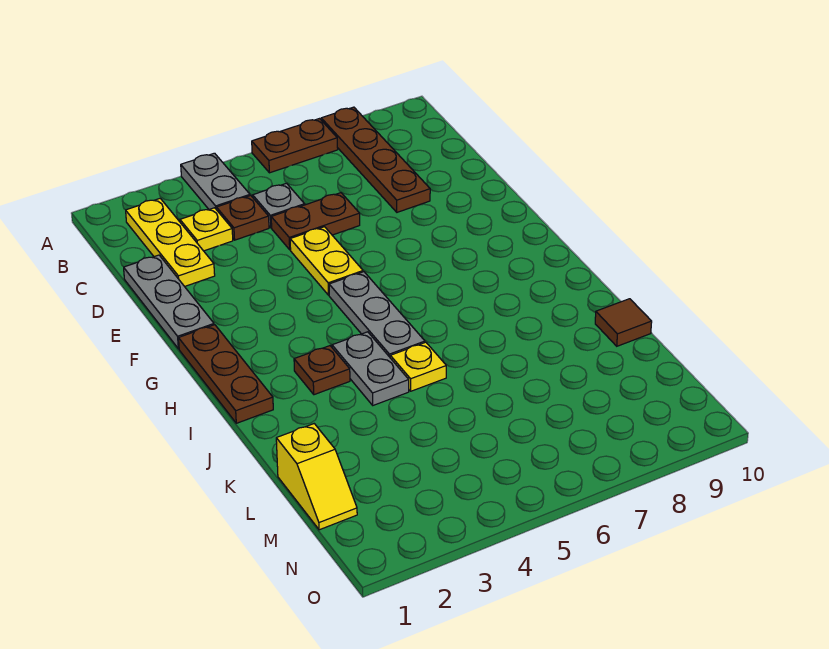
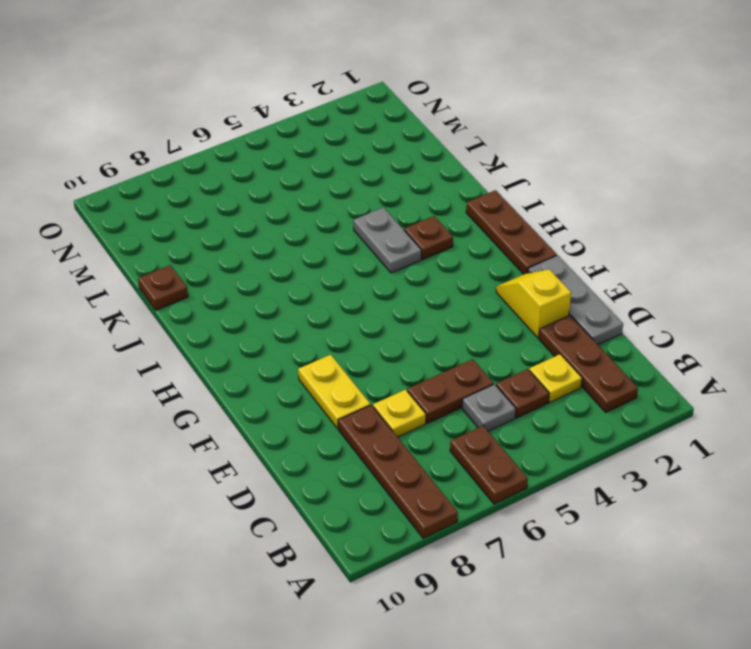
grey plate A4:B4 level 1 -> none
brown plate A6:A7 level 1 -> brown plate A6:B6 level 1
yellow plate B2:D2 level 1 -> brown plate B2:D2 level 1
yellow plate E5:F5 level 1 -> yellow plate E8:F8 level 1
grey plate G5:I5 level 1 -> none
yellow plate J5 level 1 -> yellow plate D7 level 1
brown tile K10 level 1 -> brown plate K10 level 1
yellow slope L1:M1 level 1 top L -> yellow slope E2:F2 level 1 top E

